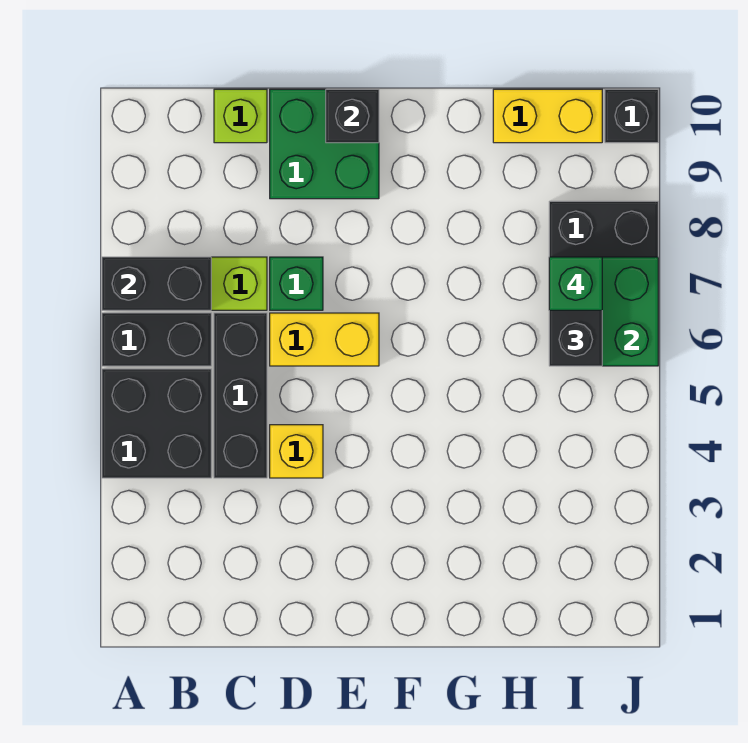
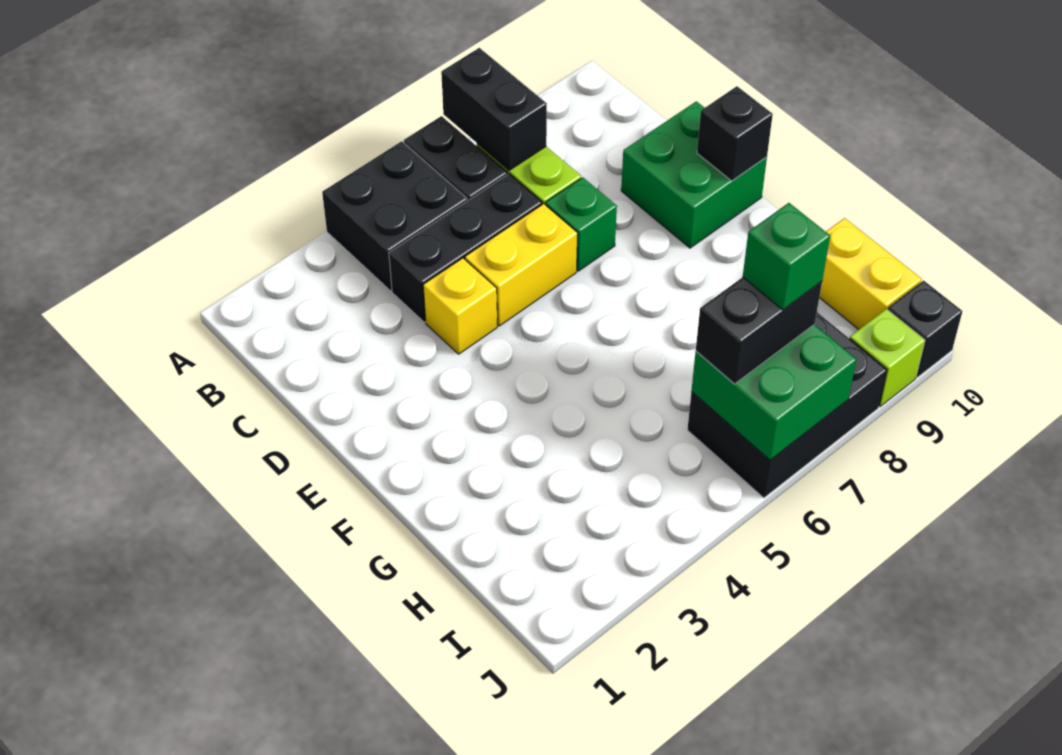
lime brick C10 level 1 -> lime brick J9 level 1
yellow brick D6:E6 level 1 -> yellow brick D5:D6 level 1

